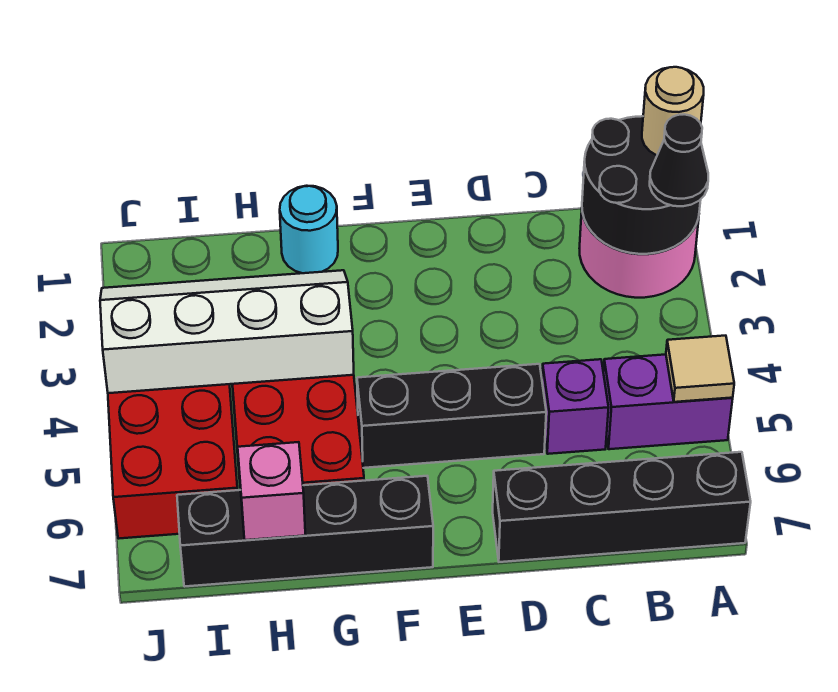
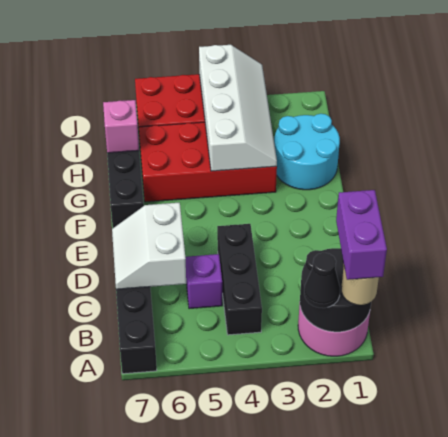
purple brick A5:B5 level 1 -> purple brick A1:B1 level 4
tan tile A5 level 2 -> none
none -> white slope C6:D7 level 2 top 6
black brick D5:F5 level 1 -> black brick B4:D4 level 1
cyan round brick G1 level 1 -> cyan round brick G1:H2 level 1

